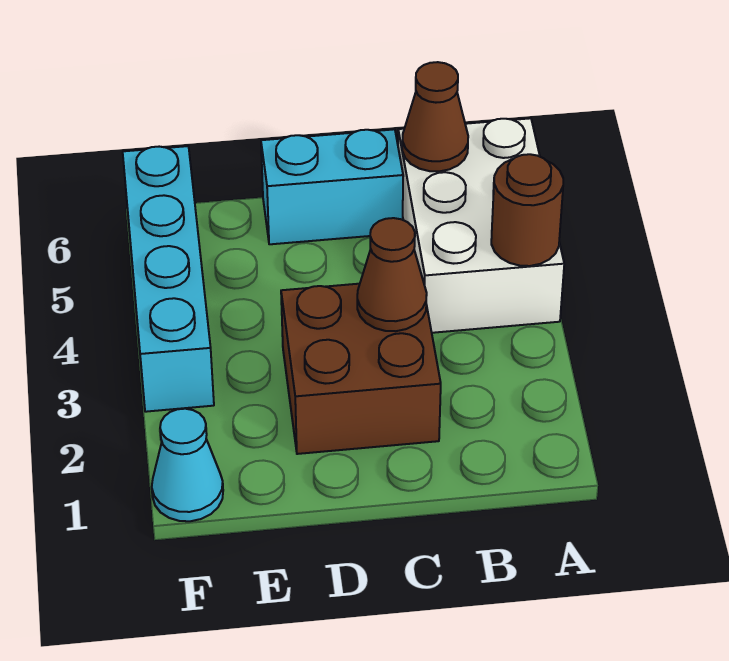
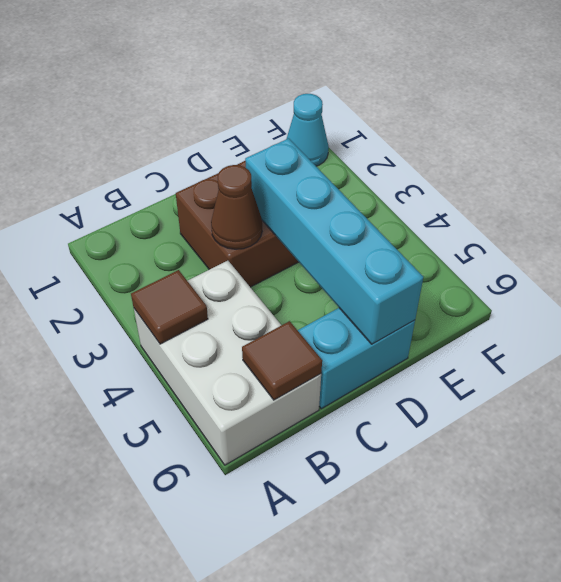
brown round brick A4 level 2 -> brown tile A4 level 2
brown cone B6 level 2 -> brown tile B6 level 2
cyan brick F3:F6 level 1 -> cyan brick D3:D6 level 2

